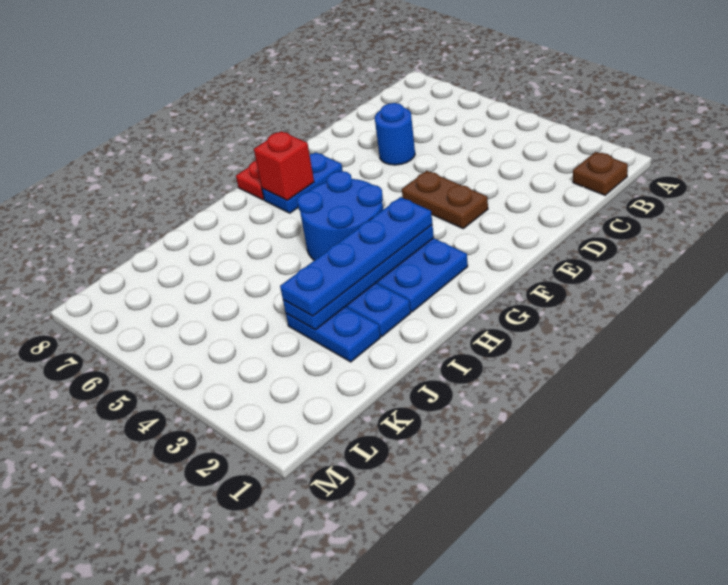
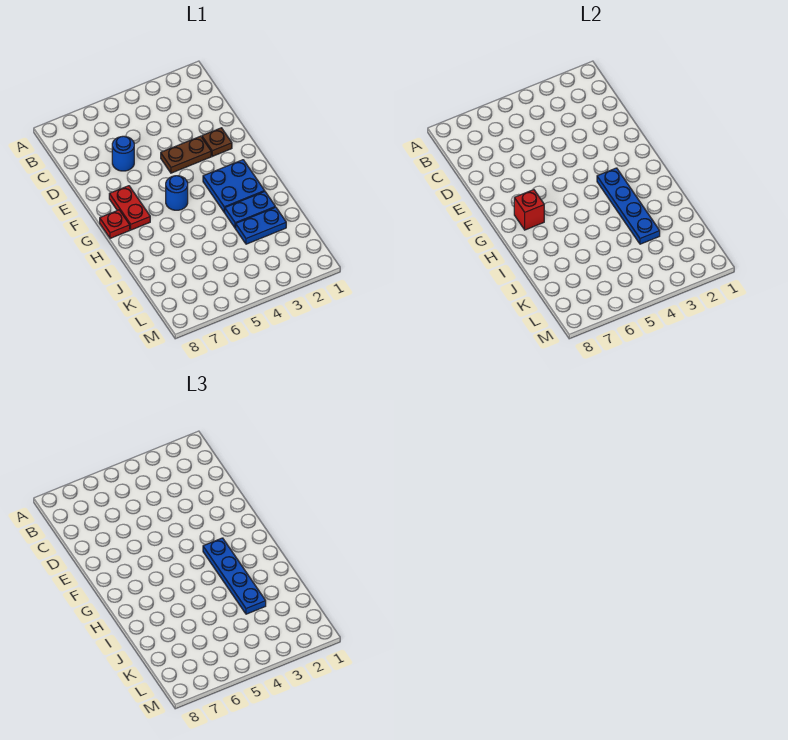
brown plate B1 level 1 -> brown plate E2 level 1
blue plate F7:G7 level 1 -> red plate F7:G7 level 1
blue round brick G4:H5 level 1 -> blue round brick G5 level 1

